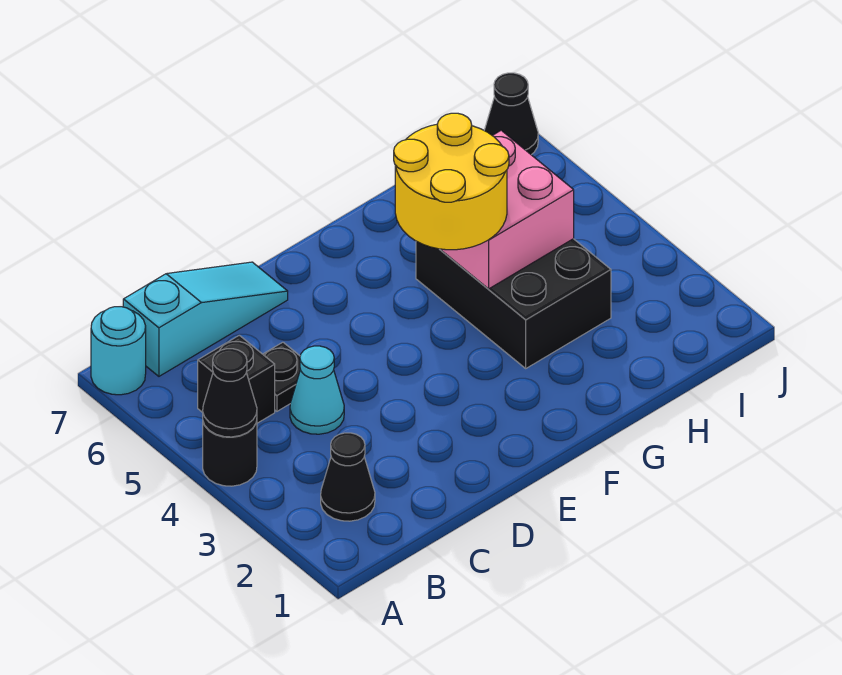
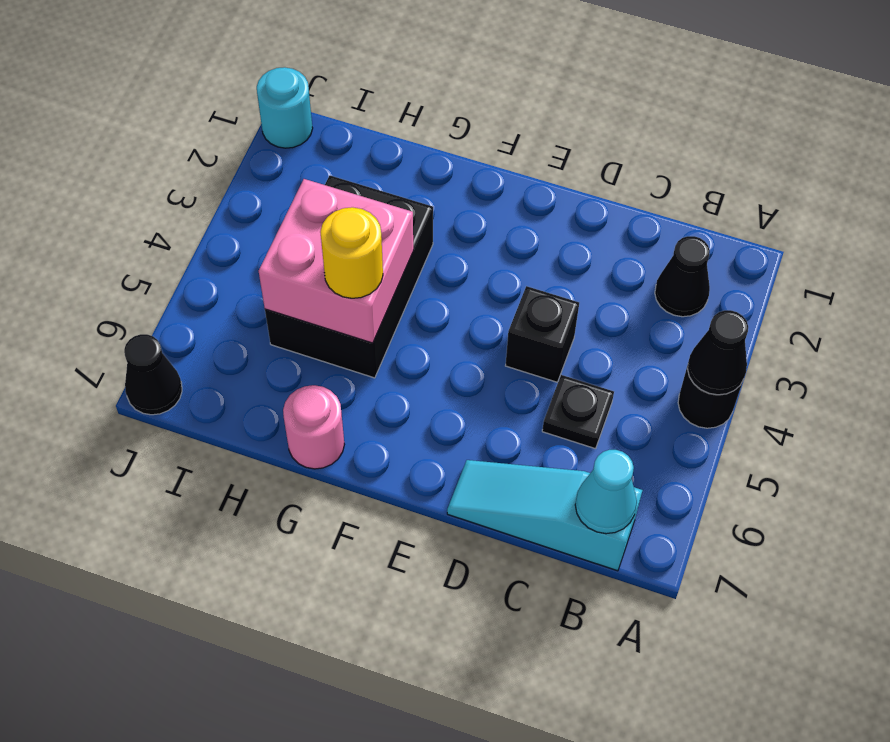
cyan round brick A7 level 1 -> cyan round brick J1 level 1
black brick B5 level 1 -> black brick D4 level 1
cyan cone C4 level 1 -> cyan cone B7 level 2
yellow round brick F4:G5 level 3 -> yellow round brick G5 level 3
none -> pink round brick G7 level 1

